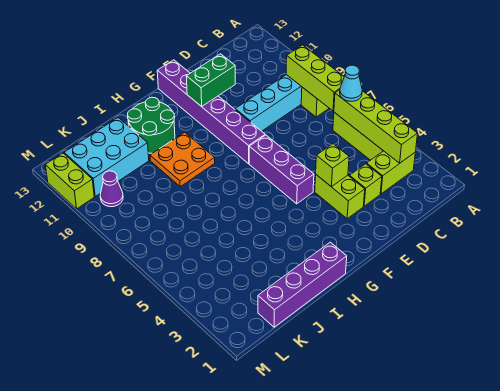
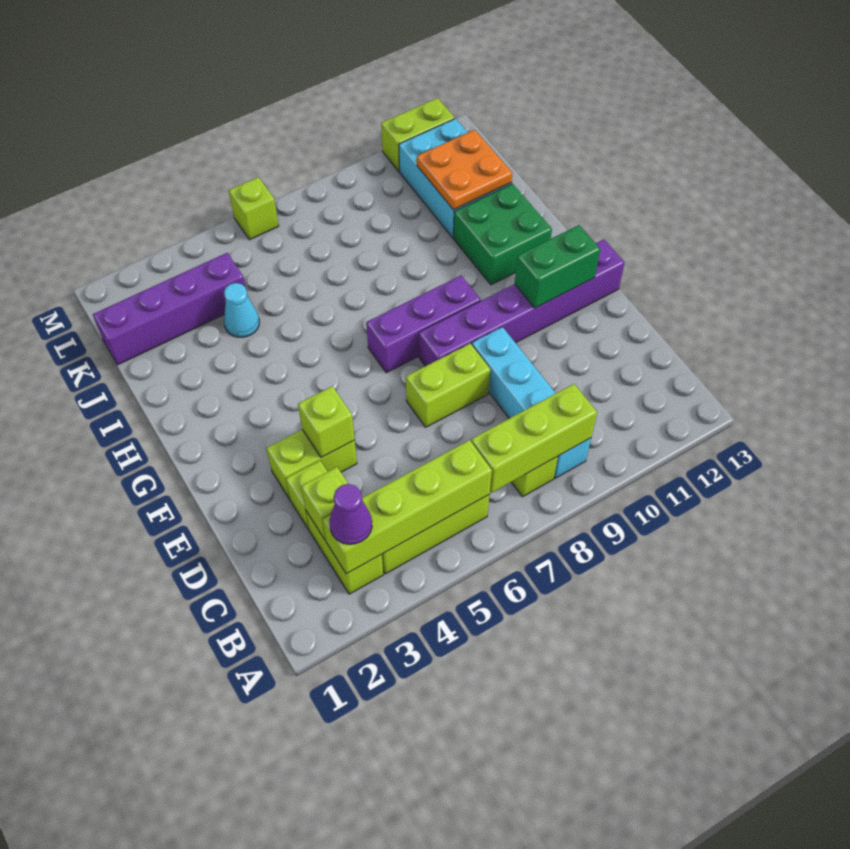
cyan cone B6 level 3 -> cyan cone J4 level 1
none -> lime brick C3 level 2
none -> lime brick E7:E8 level 1
green brick E11:F11 level 2 -> green brick F11:F12 level 2
purple brick F5:F7 level 1 -> purple brick G7:G9 level 1
purple brick H1:K1 level 1 -> purple brick K1:K4 level 1
orange plate H9:I10 level 1 -> orange plate J11:K12 level 2
green round brick H11:I12 level 1 -> green brick H11:I12 level 1
purple cone L10 level 1 -> purple cone B3 level 3
none -> lime brick M6 level 1

